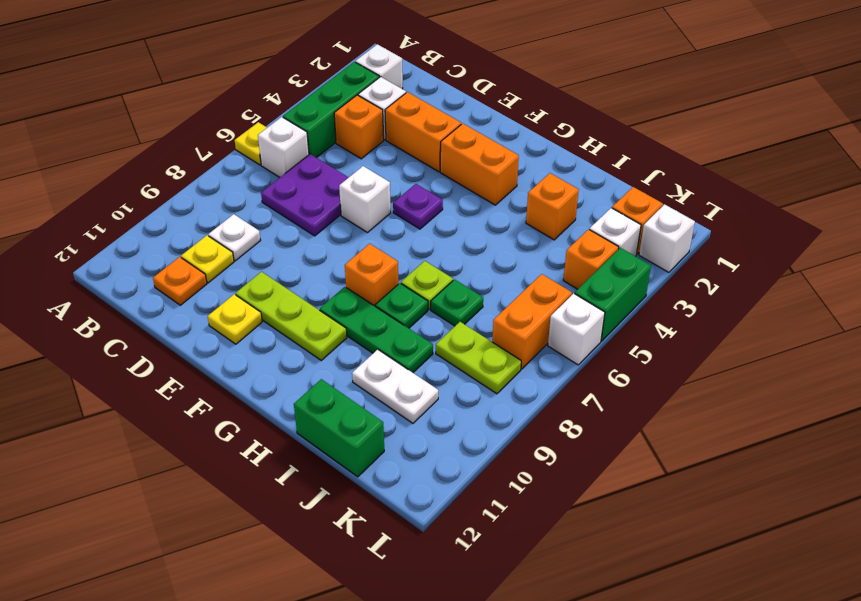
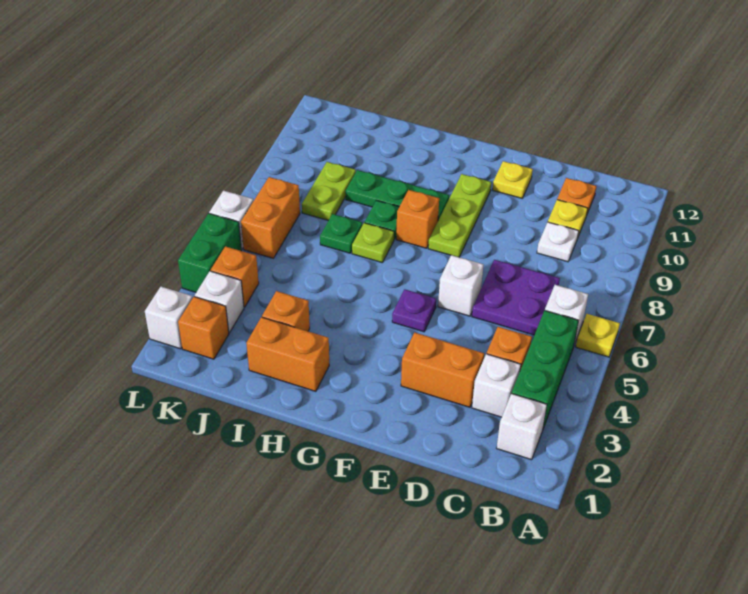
lime plate E10:G10 level 1 -> lime plate F8:F10 level 1
orange brick F3:G3 level 1 -> orange brick H2:I2 level 1
white plate I10:J10 level 1 -> none
green brick I12:J12 level 1 -> none
lime plate J8:K8 level 1 -> lime plate J8:J9 level 1

